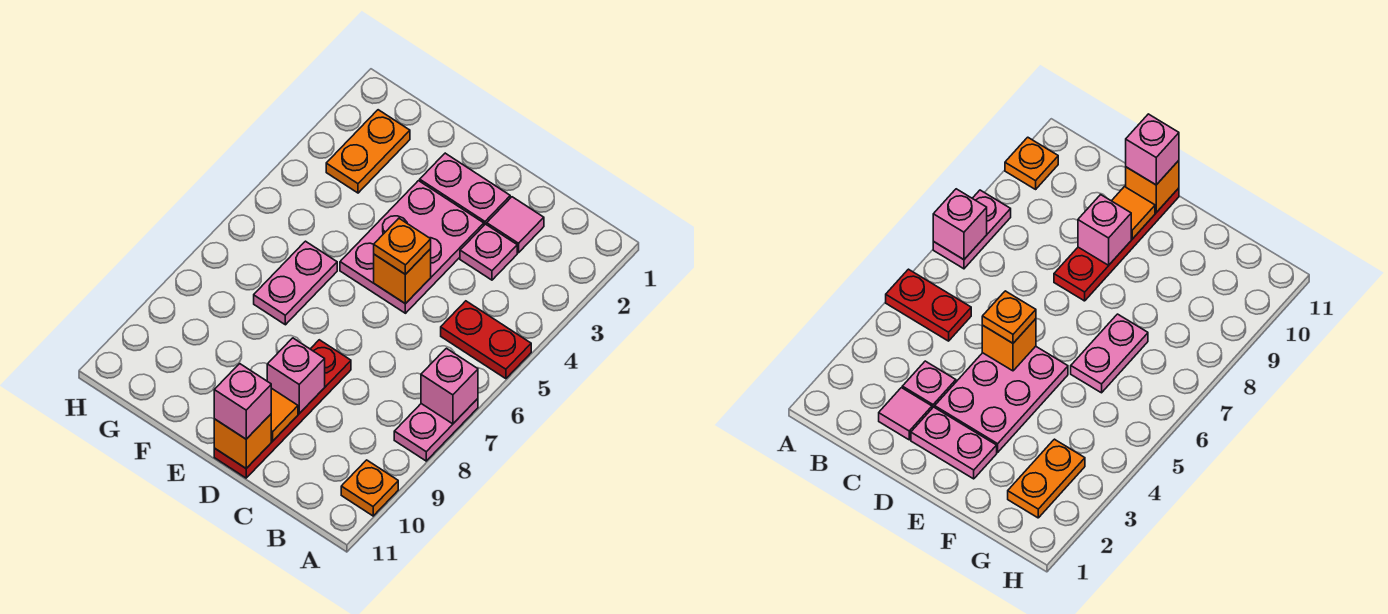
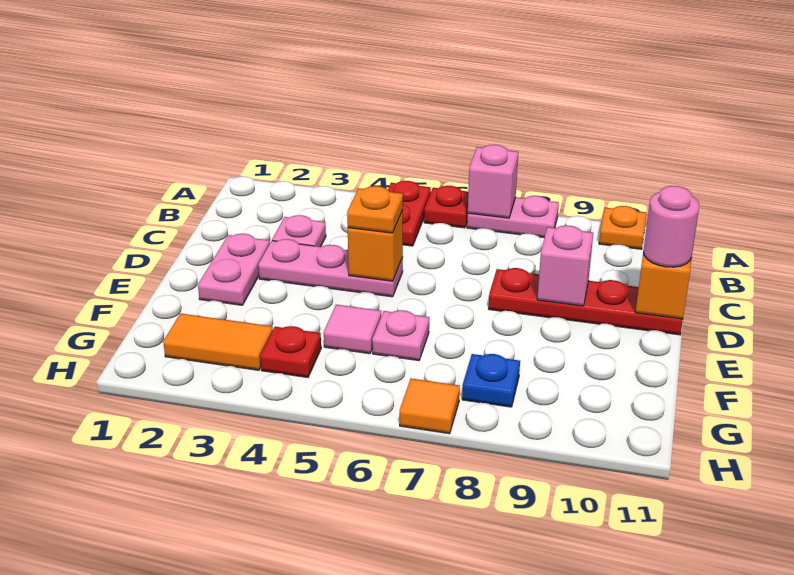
none -> red plate A6 level 1
pink tile C2 level 1 -> pink tile F5 level 1
pink plate D3:E5 level 1 -> pink plate D3:D5 level 1
orange tile D10 level 2 -> orange tile H7 level 1
pink brick D11 level 3 -> pink round brick D11 level 3
pink plate F6:F7 level 1 -> pink plate F6 level 1
orange plate G2:G3 level 1 -> orange tile G2:G3 level 1
none -> red plate G4 level 1
none -> blue plate G8 level 1

